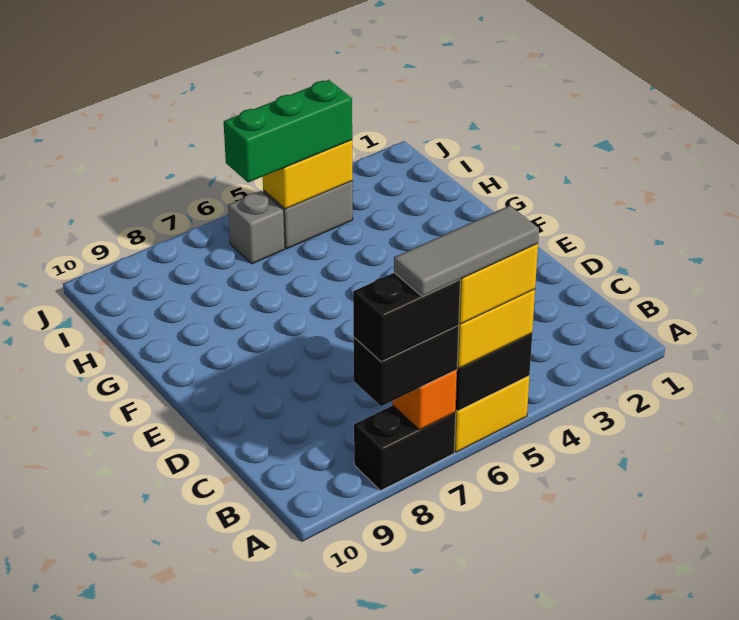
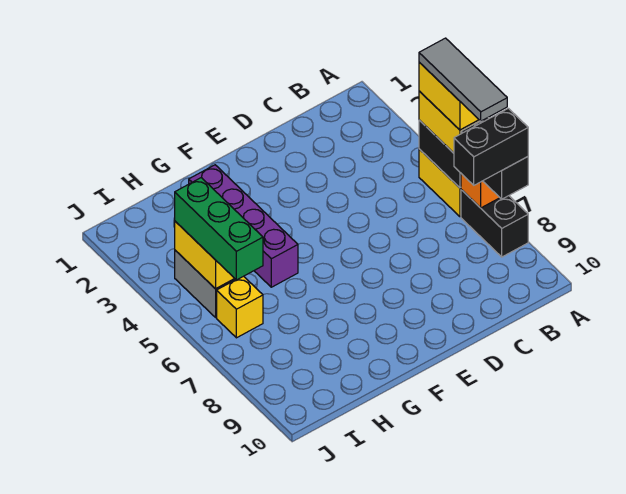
black brick A7:A8 level 4 -> black brick A8:B8 level 4
none -> purple brick G2:G5 level 1
grey brick I6 level 1 -> yellow brick I6 level 1

